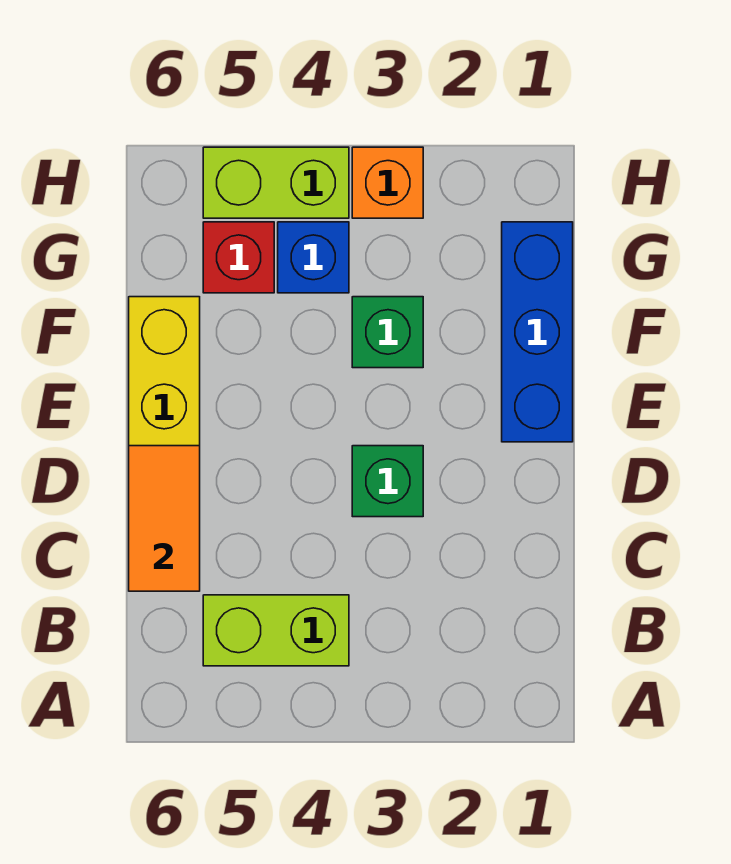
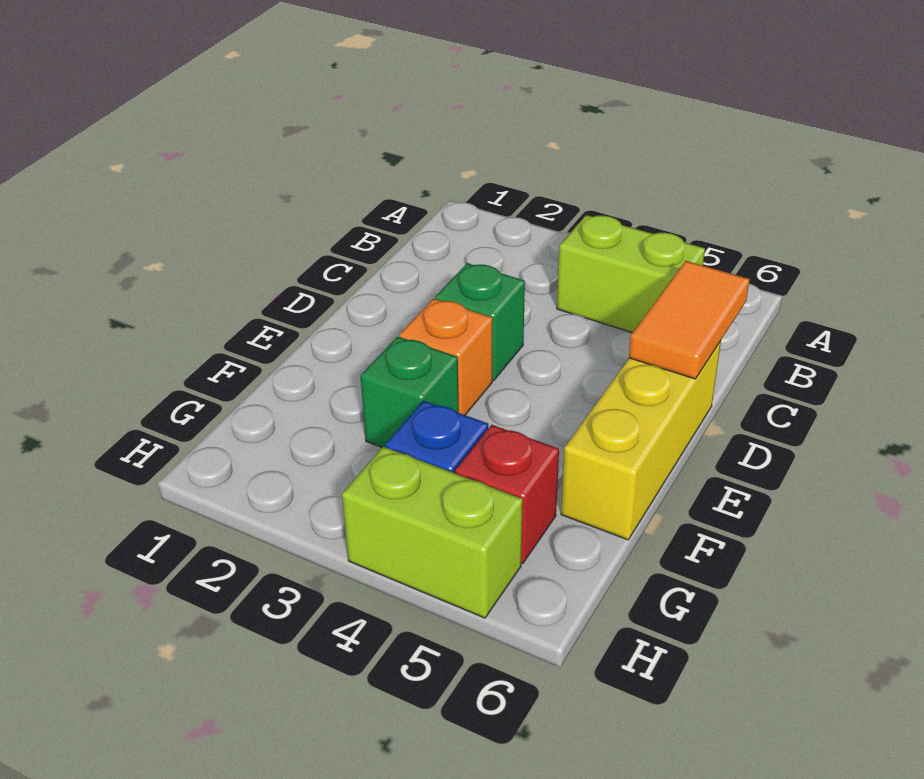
blue brick E1:G1 level 1 -> none
orange brick H3 level 1 -> orange brick E3 level 1

